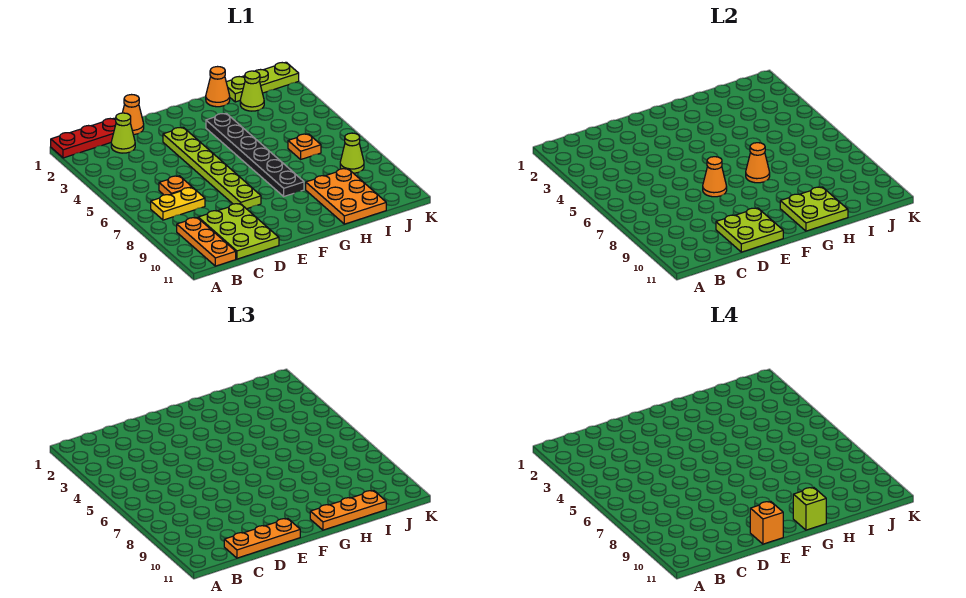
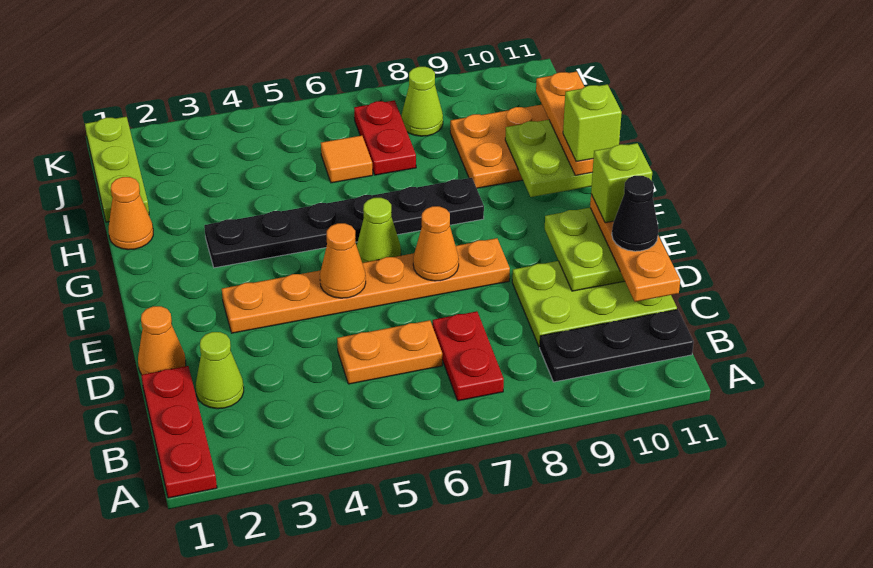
yellow plate B7:C7 level 1 -> red plate B7:C7 level 1
orange plate B9:B11 level 1 -> black plate B9:B11 level 1
orange plate C6 level 1 -> orange plate C5:C6 level 1
none -> black cone D11 level 4
lime plate E3:E8 level 1 -> orange plate E3:E8 level 1
orange brick E11 level 4 -> lime brick E11 level 4
orange cone G7 level 2 -> orange cone E5 level 2
lime cone I2 level 1 -> lime cone F6 level 1
orange plate I6 level 1 -> orange tile I6 level 1
none -> red plate I7:J7 level 1

